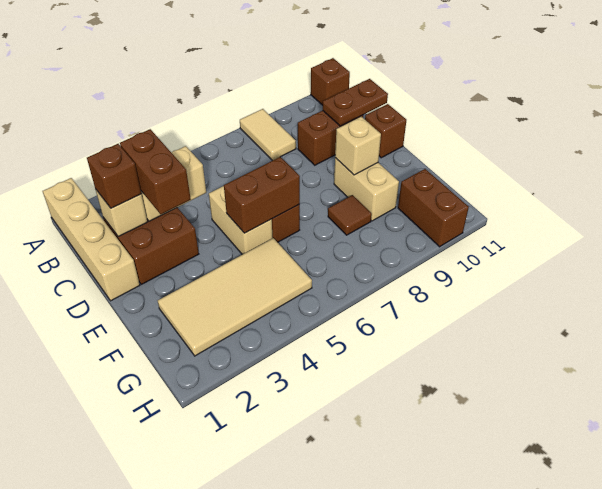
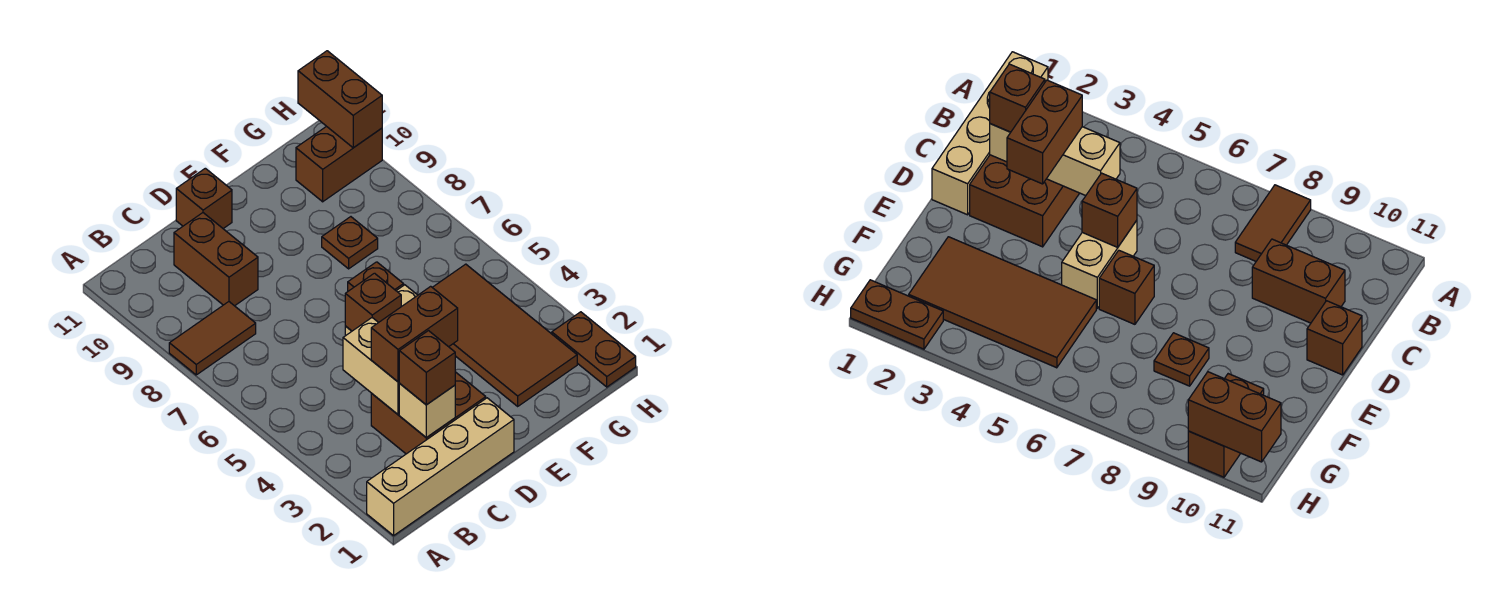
tan tile A8:B8 level 1 -> brown tile A8:B8 level 1
brown brick A11 level 1 -> brown brick D5 level 2
brown plate C10:C11 level 2 -> brown plate H1:H2 level 1
brown brick E5:E6 level 2 -> brown brick H10:H11 level 2
tan brick E9:F9 level 1 -> none
tan brick E9 level 2 -> none
tan tile F2:G5 level 1 -> brown tile F2:G5 level 1
brown tile F8 level 1 -> brown plate F8 level 1

